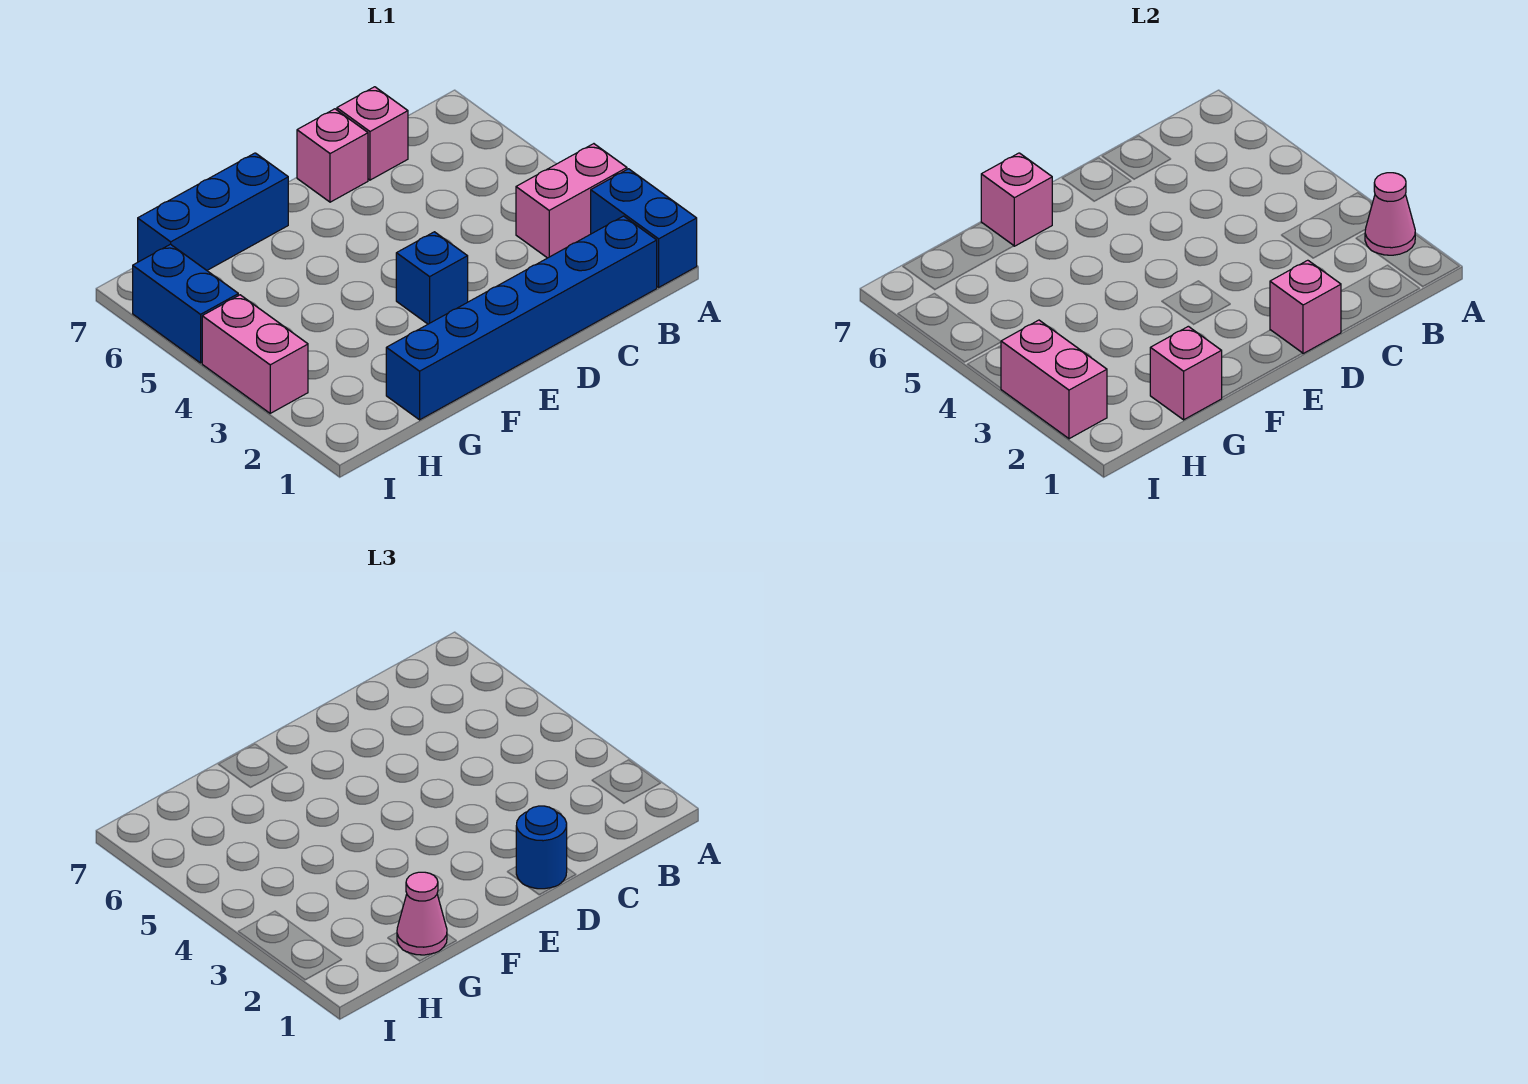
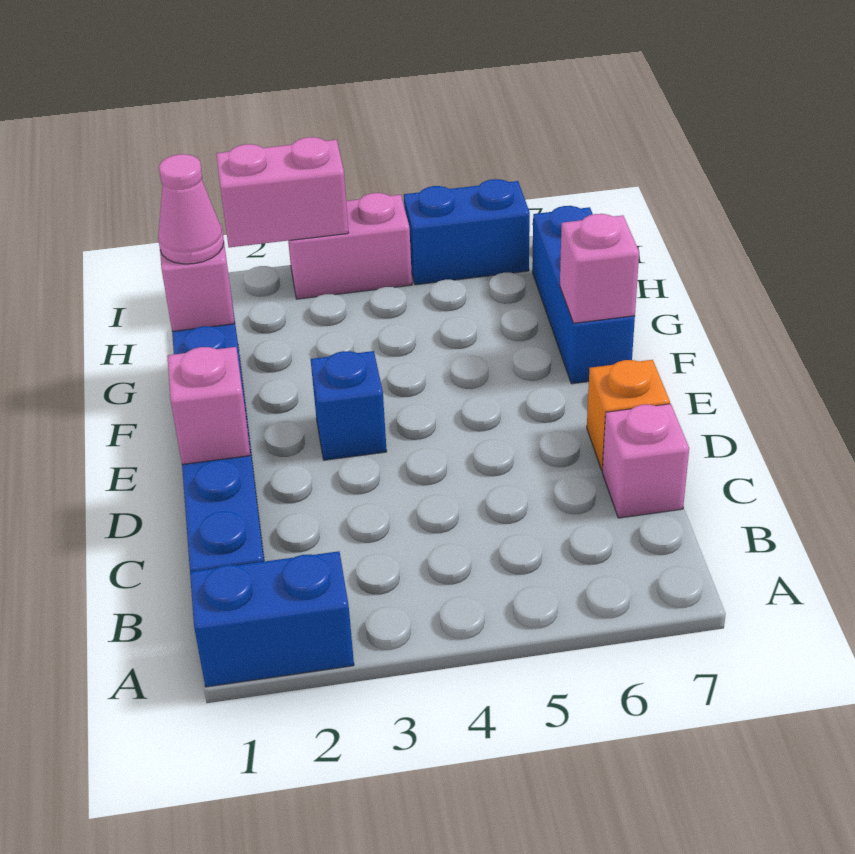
pink cone A2 level 2 -> none
pink brick A3:B3 level 1 -> none
blue round brick D1 level 3 -> none
pink brick D7 level 1 -> orange brick D7 level 1

